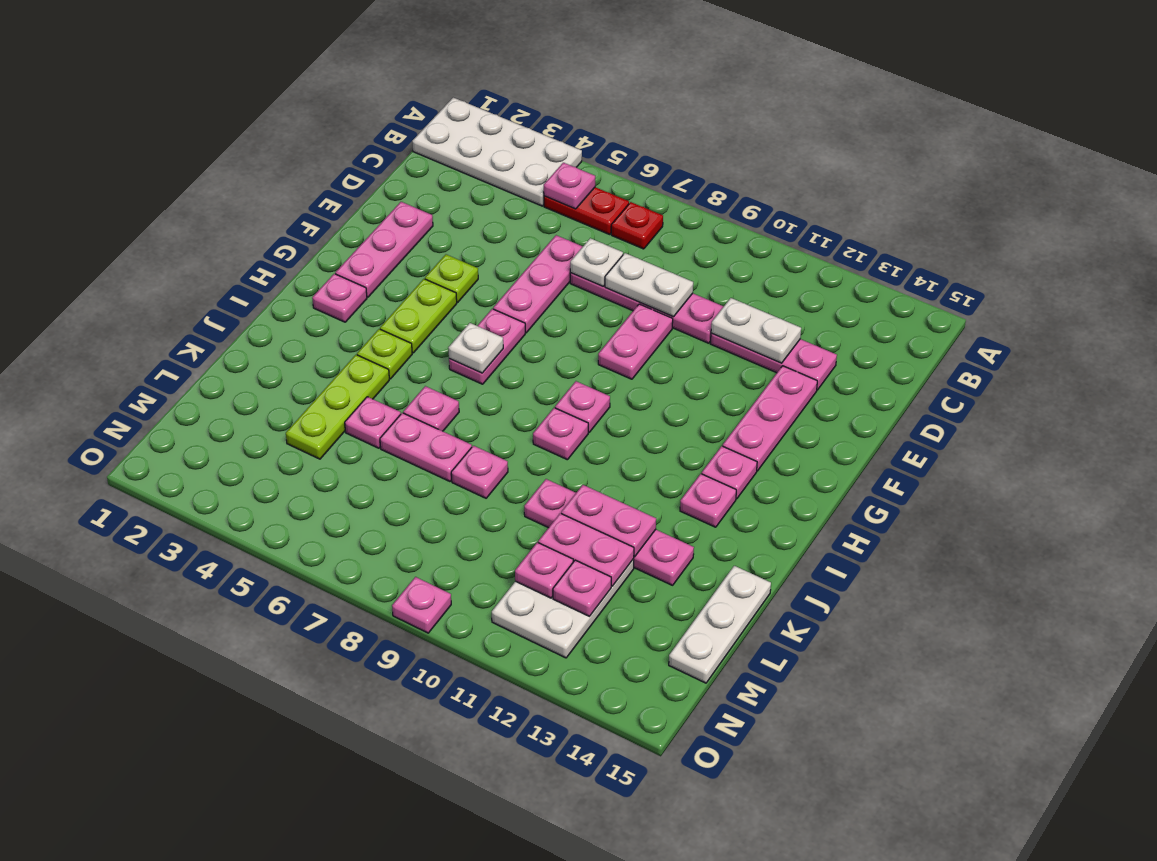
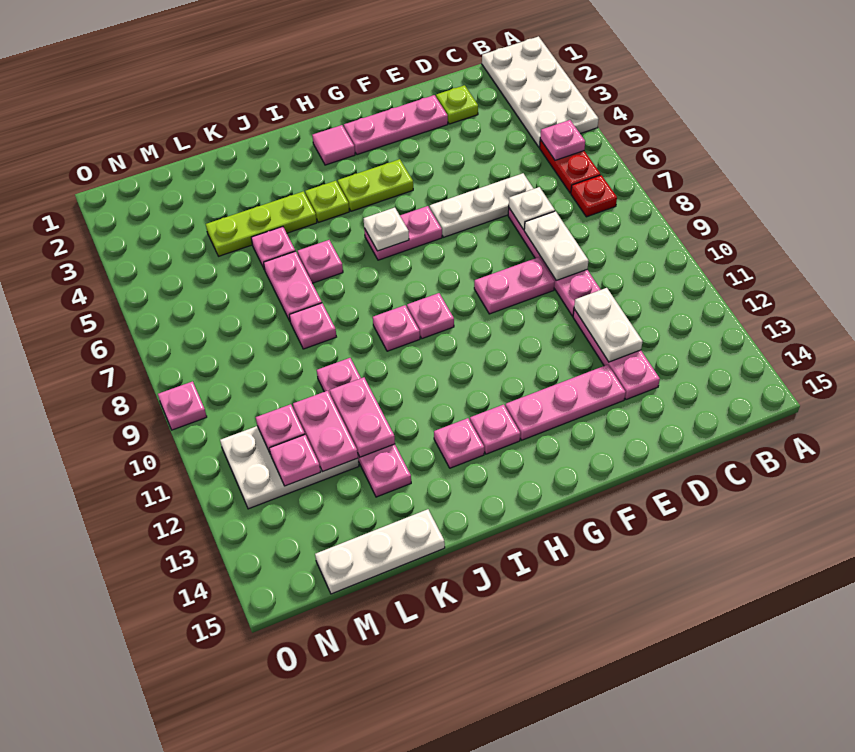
pink plate D6:F6 level 1 -> white plate D6:F6 level 1
lime plate F4 level 1 -> lime plate D2 level 1
pink plate H2 level 1 -> pink tile H2 level 1

